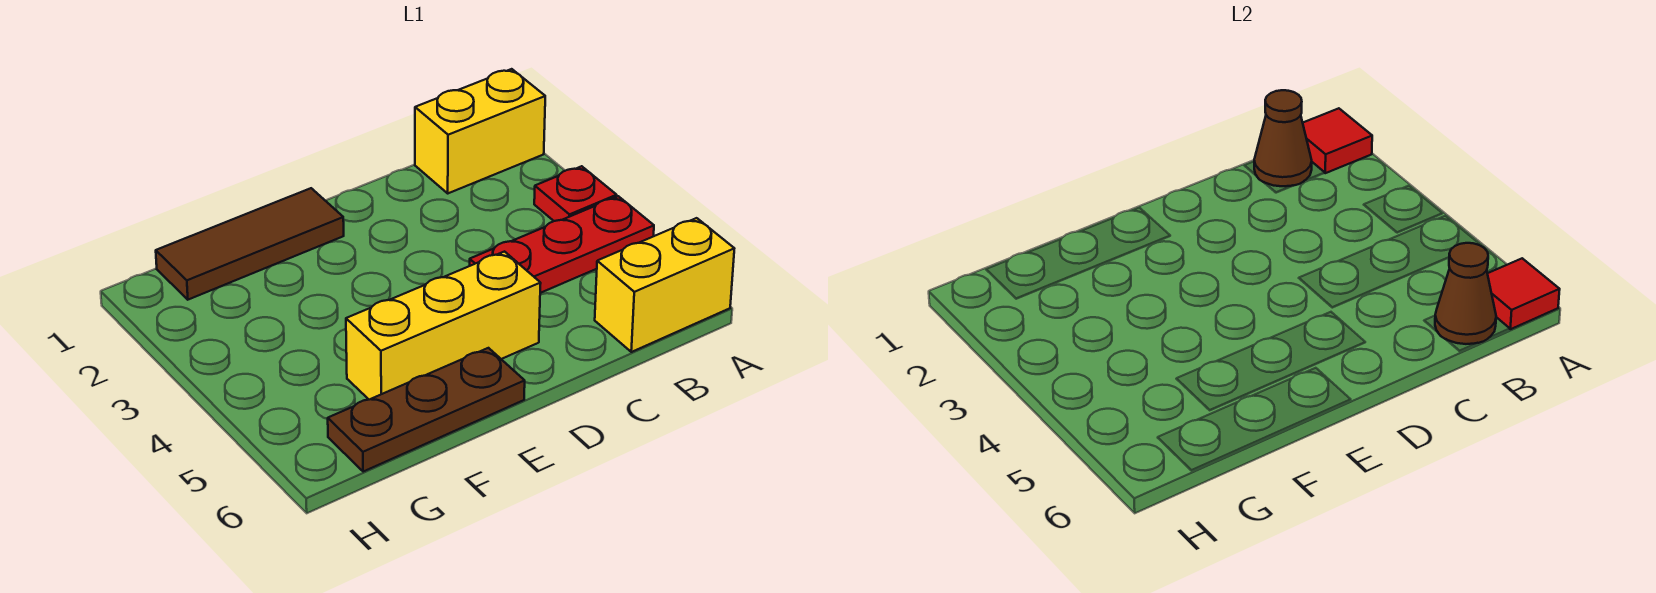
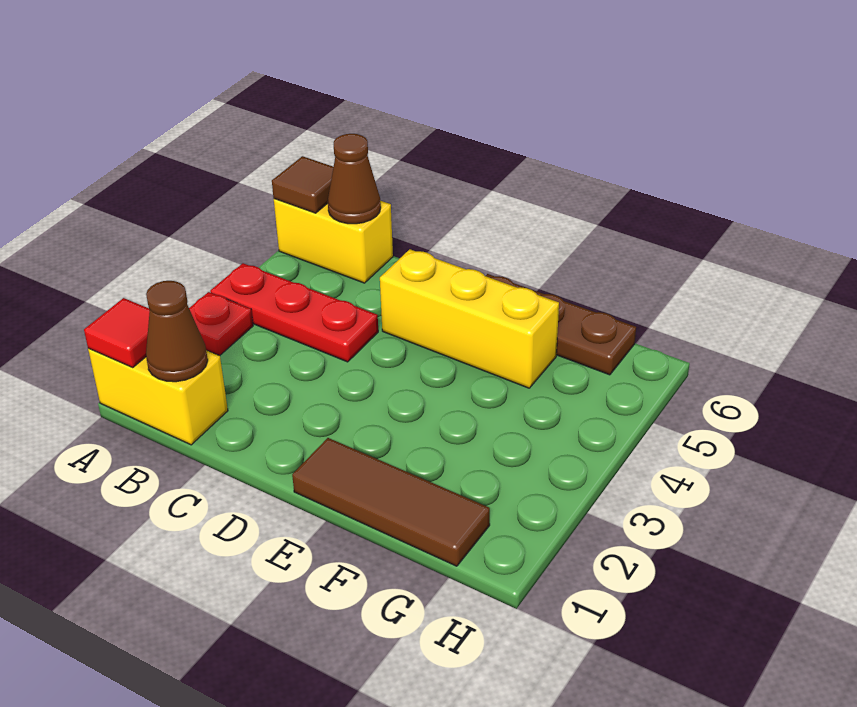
red tile A6 level 2 -> brown tile A6 level 2

